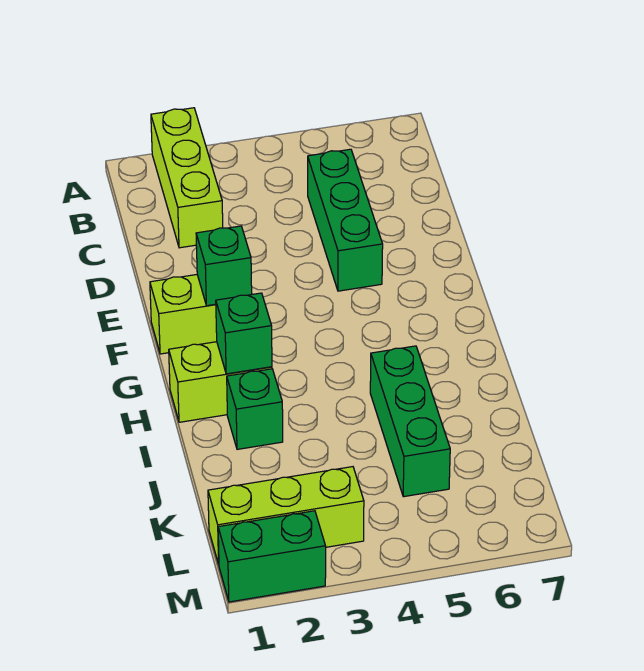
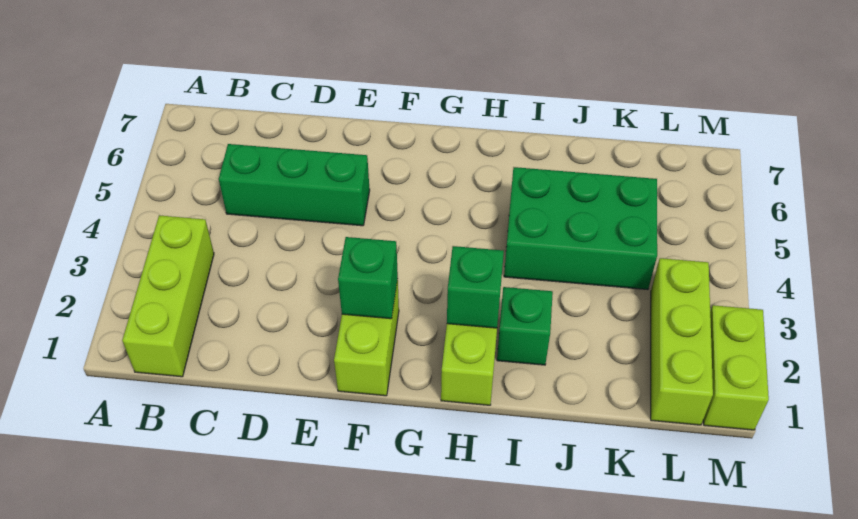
lime brick A2:C2 level 1 -> lime brick B1:B3 level 1
green brick I5:K5 level 1 -> green brick I4:K5 level 1
green brick M1:M2 level 1 -> lime brick M1:M2 level 1

